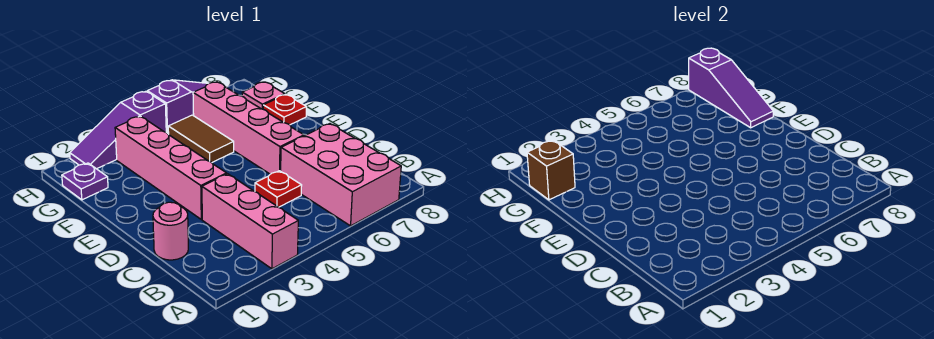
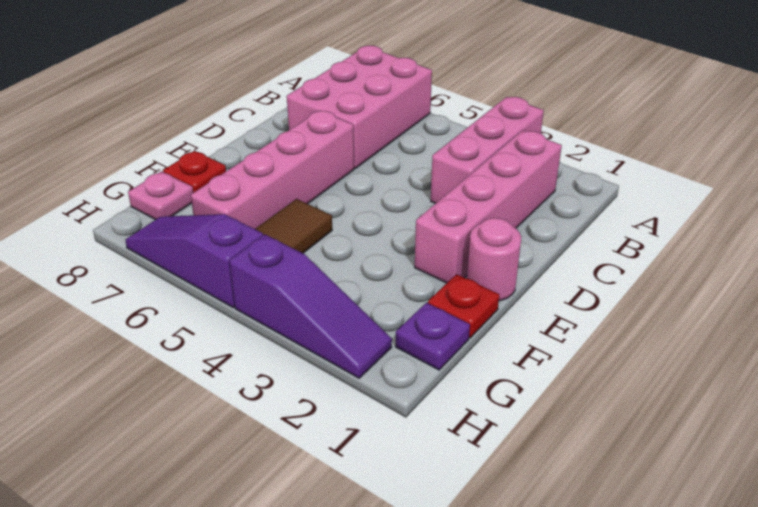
pink round brick C1 level 1 -> pink round brick E1 level 1
red plate C5 level 1 -> red plate F1 level 1
pink brick D3:G3 level 1 -> pink brick B2:E2 level 1
purple slope F8:H8 level 2 top H -> none
brown brick G1 level 2 -> none

